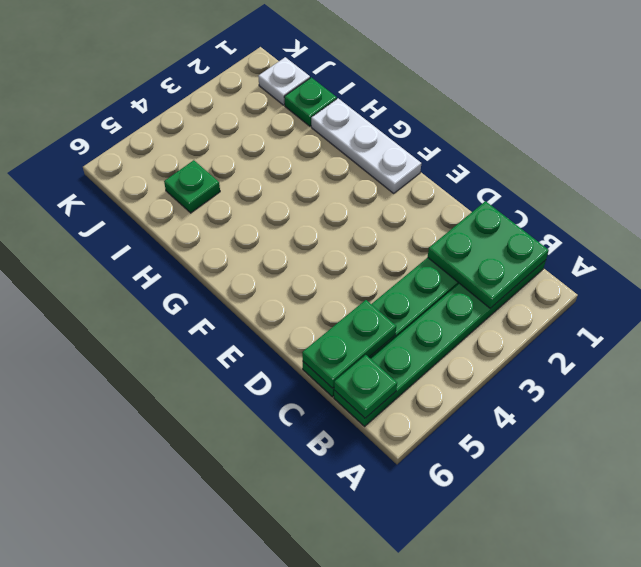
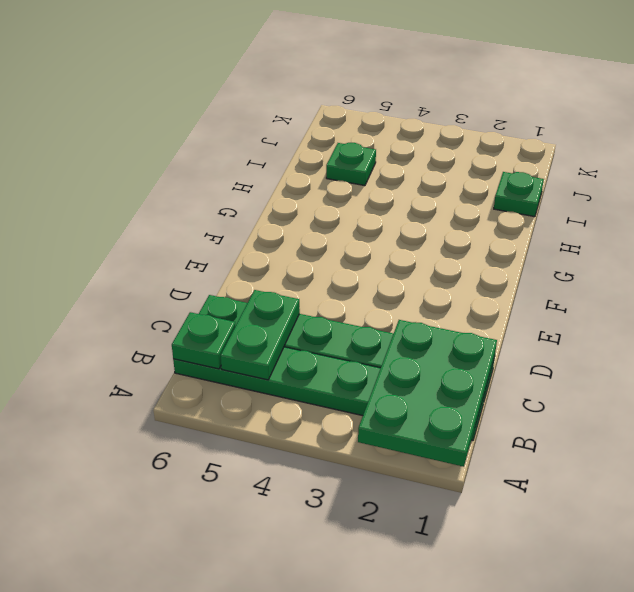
green plate B1:C2 level 2 -> green plate A1:C2 level 2
green plate C5:C6 level 2 -> green plate B5:C5 level 2
white plate F1:H1 level 1 -> none
white plate J1 level 1 -> none

